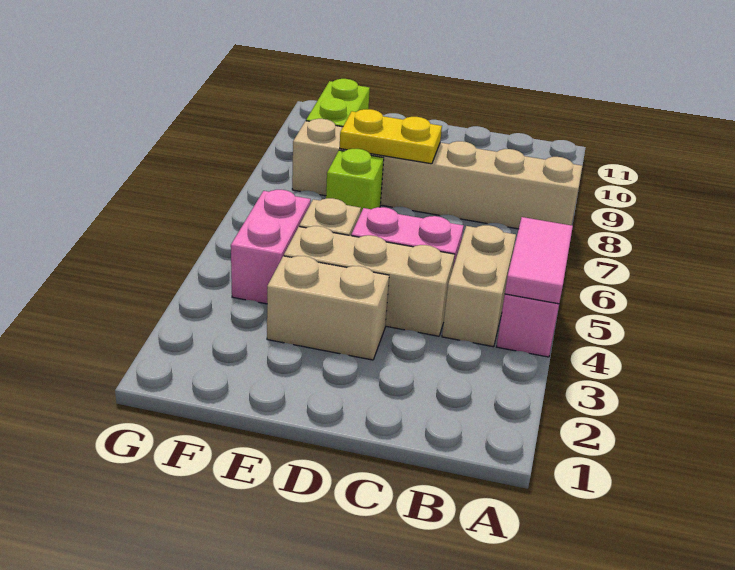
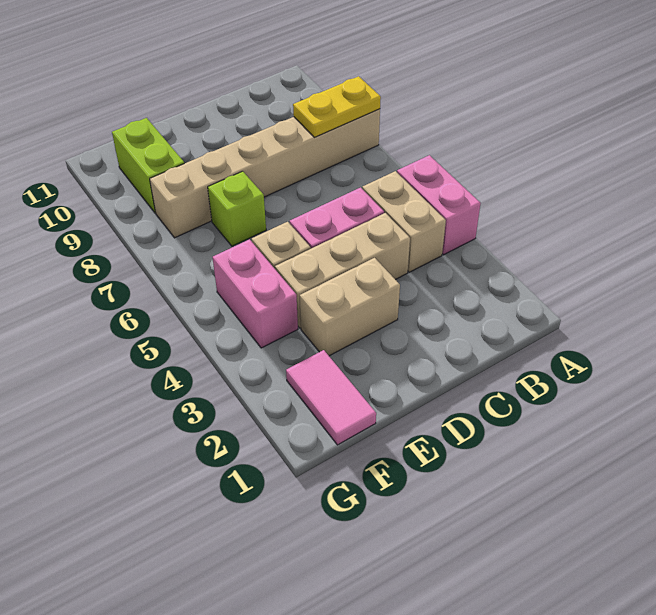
pink tile A4:A5 level 2 -> pink tile F1:F2 level 1
yellow plate D8:E8 level 2 -> yellow plate A8:B8 level 2

